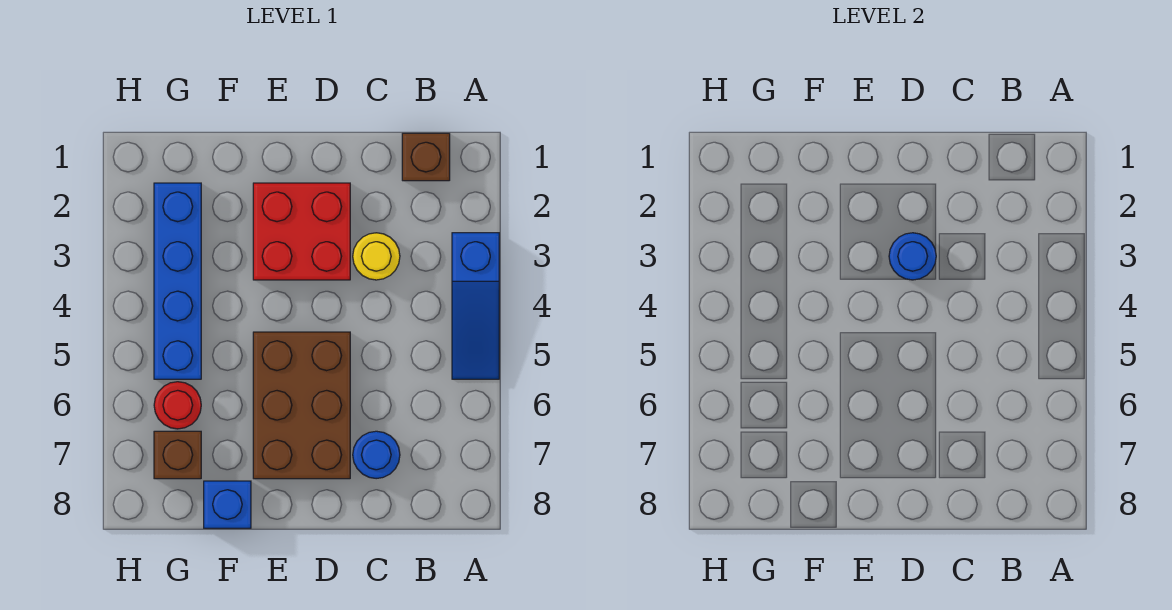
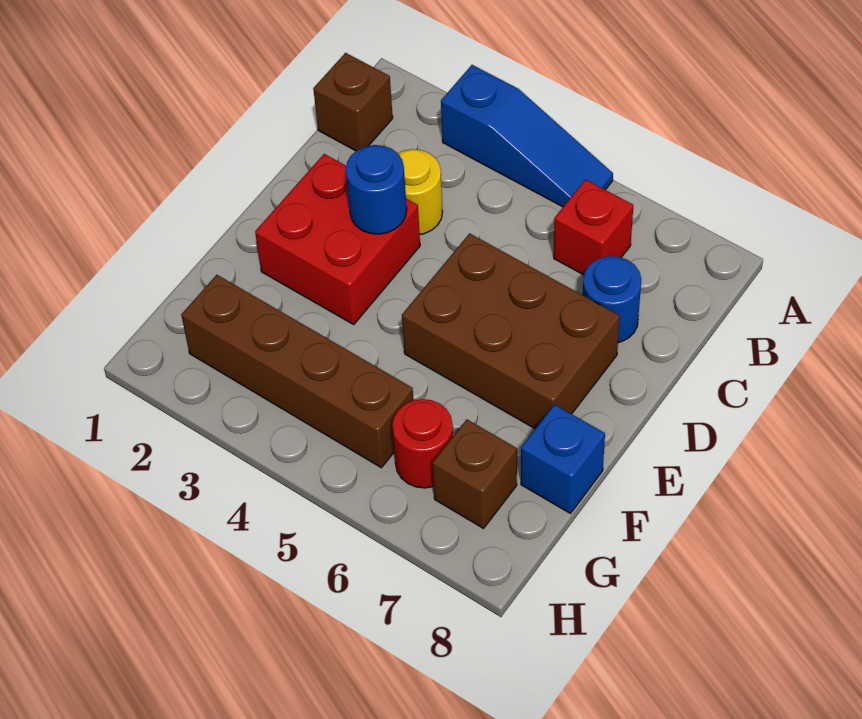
none -> red brick B6 level 1
blue brick G2:G5 level 1 -> brown brick G2:G5 level 1

